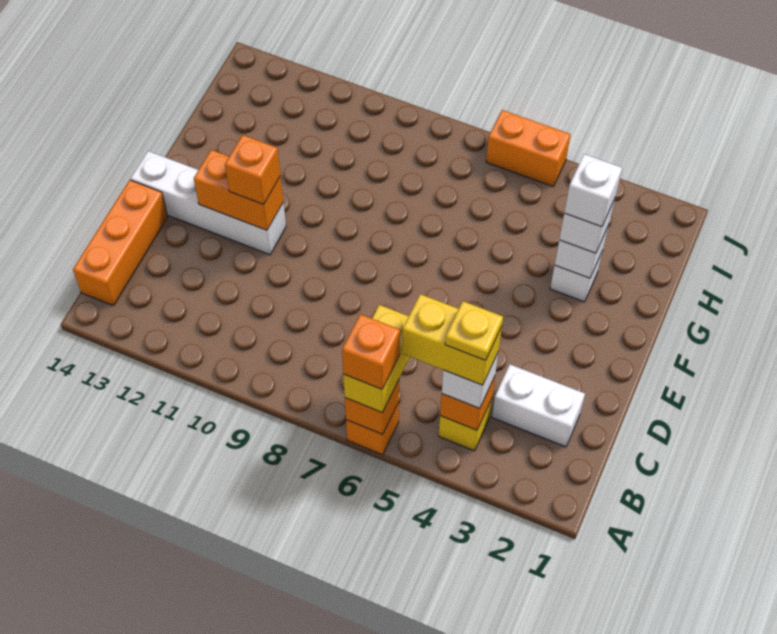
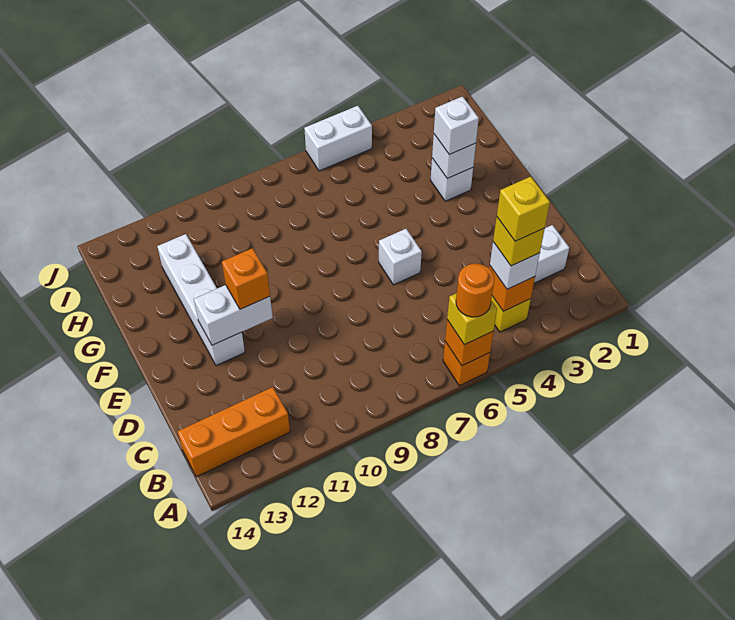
yellow brick A6:B6 level 3 -> yellow brick A6 level 3
orange brick A6 level 4 -> orange round brick A6 level 4
yellow brick B4:B5 level 4 -> yellow brick B4 level 4
yellow plate B4 level 5 -> yellow brick B4 level 5
orange brick B14:D14 level 1 -> orange brick B12:B14 level 1
white brick E11:E14 level 1 -> white brick E12:H12 level 1
orange brick E11:E12 level 2 -> white brick E11:E12 level 2
white brick G3 level 4 -> white brick E6 level 1
orange brick J5:J6 level 1 -> white brick J5:J6 level 1

